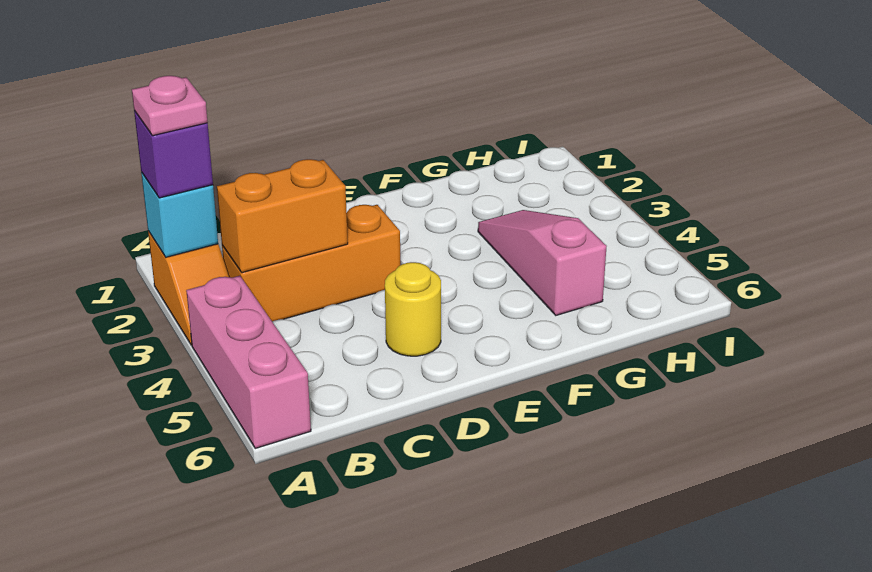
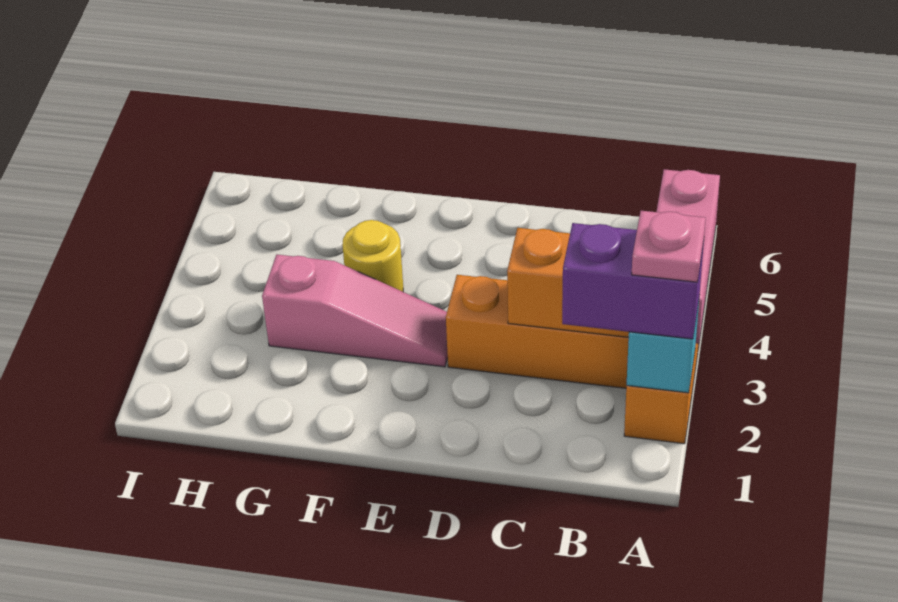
purple brick A2 level 3 -> purple brick A2:B2 level 3
yellow round brick D5 level 1 -> yellow round brick F4 level 1
pink slope G3:G5 level 1 top 5 -> pink slope E3:G3 level 1 top G

